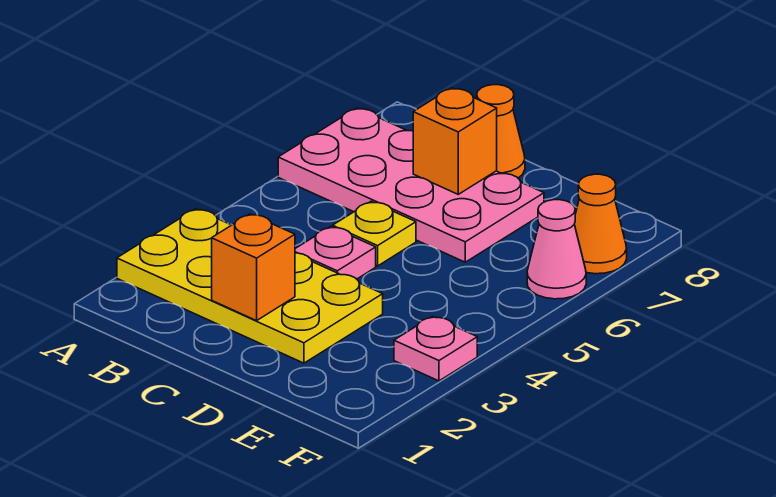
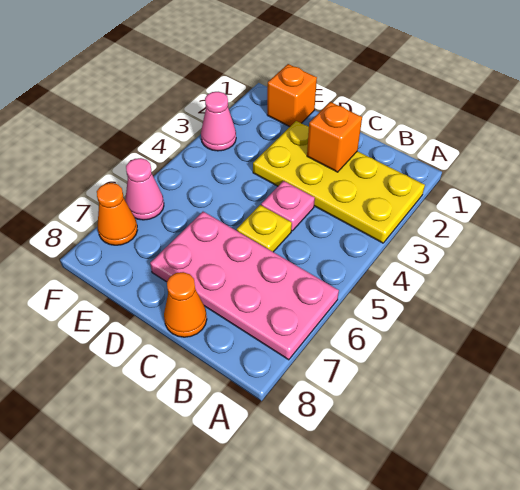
orange brick C7 level 2 -> orange brick E1 level 1
pink plate F3 level 1 -> pink cone F3 level 1

